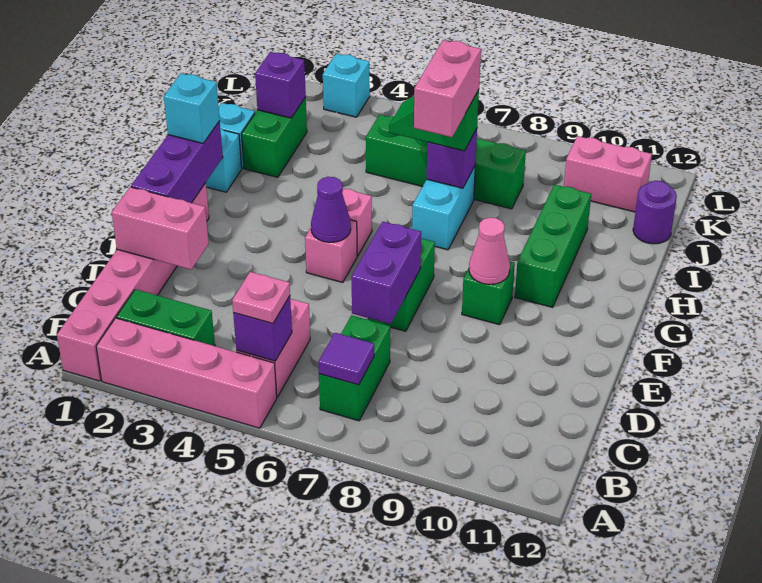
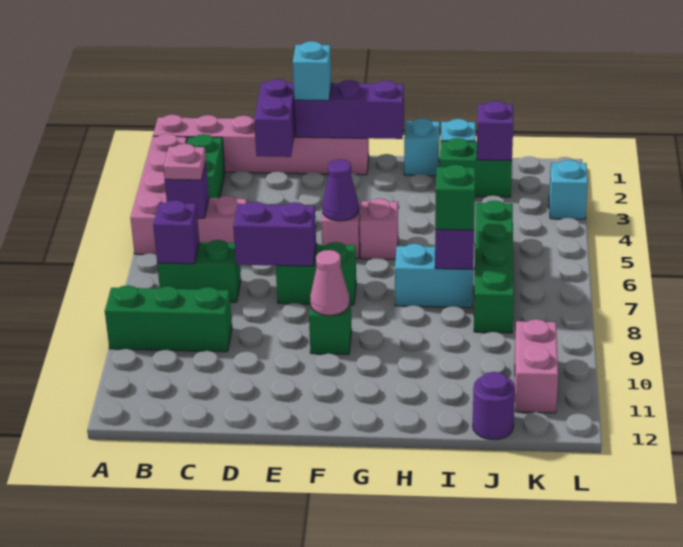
purple tile B7 level 2 -> purple brick B7 level 2
pink brick D1:D2 level 2 -> purple brick D1:D2 level 2
cyan brick G1 level 3 -> cyan brick E1 level 3
green brick G10:I10 level 1 -> green brick A9:C9 level 1
pink brick H7:I7 level 4 -> none

